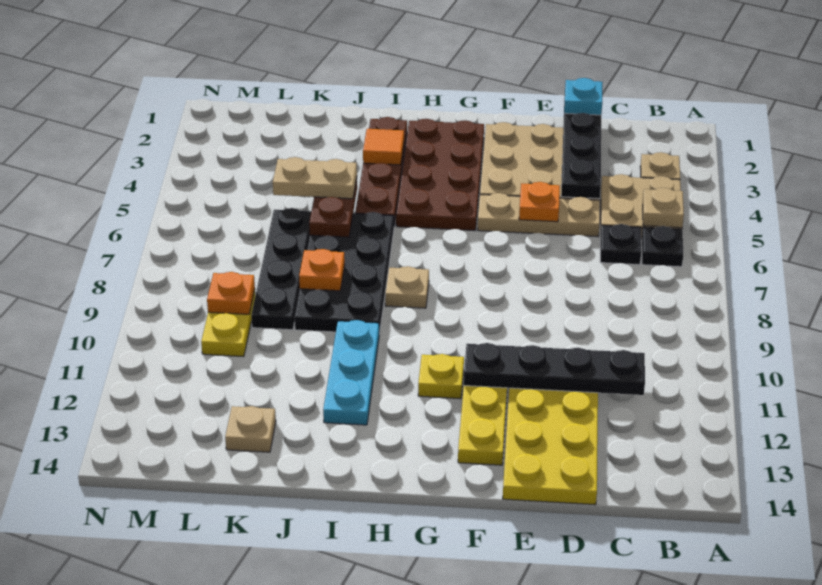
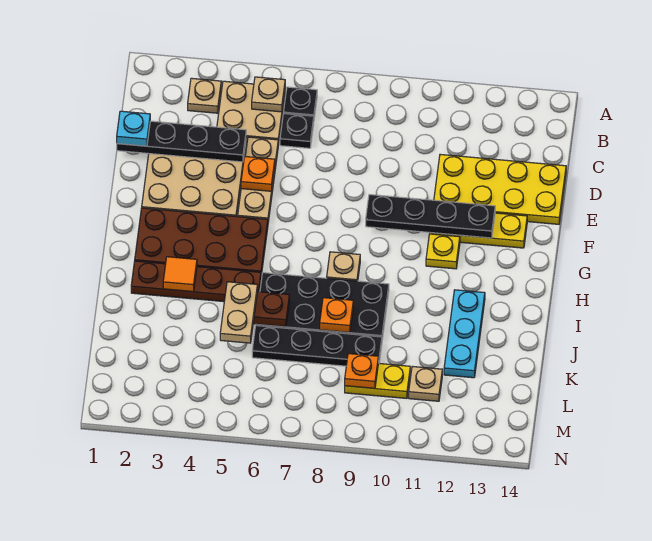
black plate C11:F11 level 2 -> black plate F9:F12 level 2
cyan plate I10:I12 level 1 -> cyan plate I12:K12 level 1
tan plate K13 level 1 -> tan plate L11 level 1

